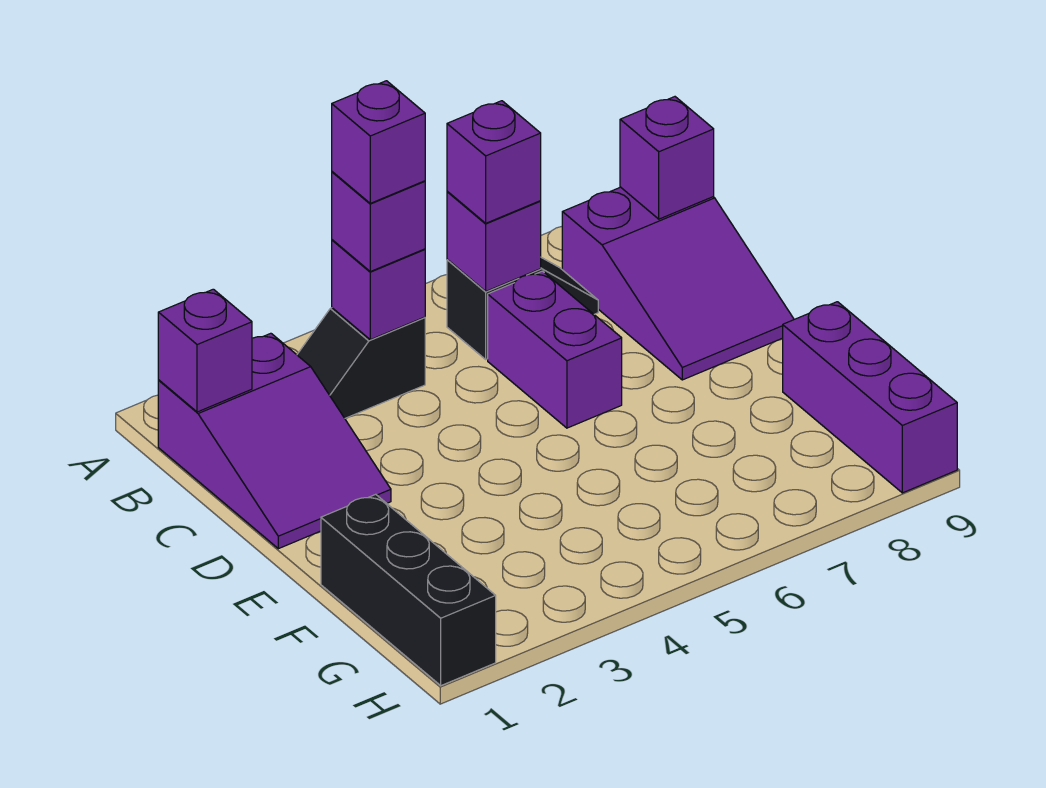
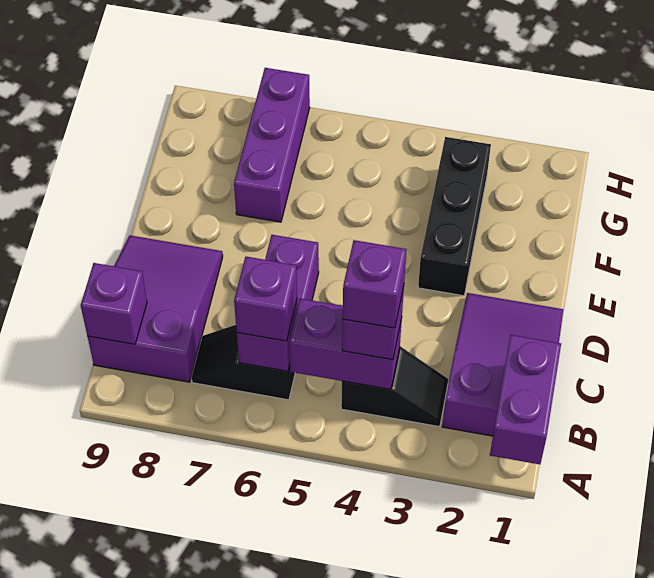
purple brick B1 level 2 -> purple brick A1:B1 level 2
purple brick B4 level 2 -> purple brick B4:B5 level 2
black brick F1:H1 level 1 -> black brick E3:G3 level 1
purple brick F9:H9 level 1 -> purple brick F7:H7 level 1

